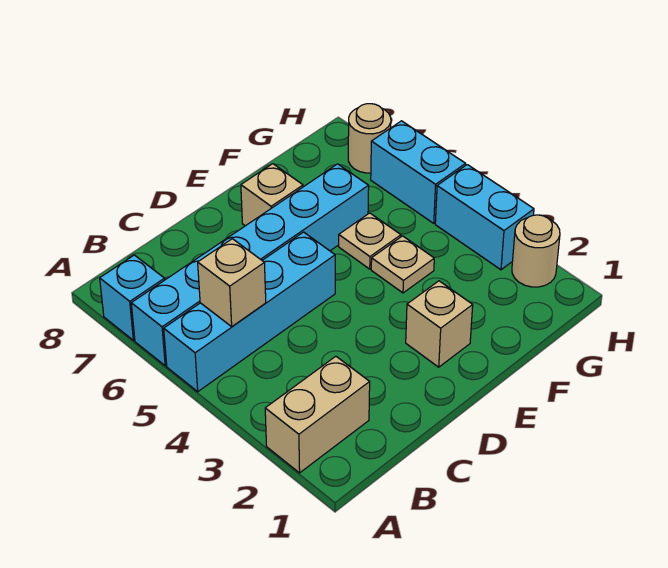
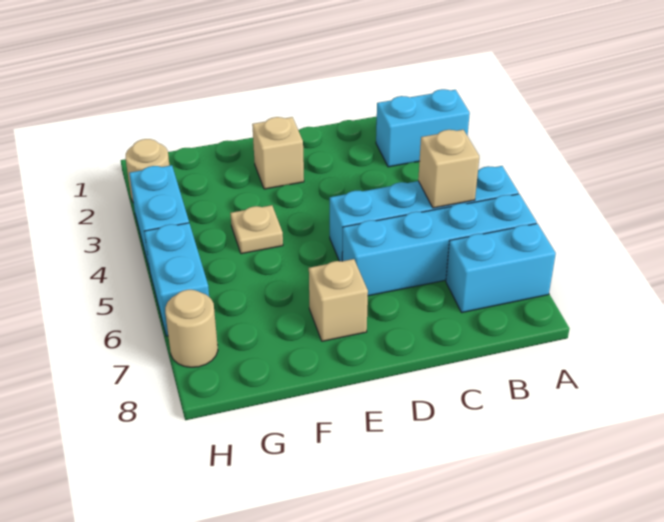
tan brick A2:B2 level 1 -> cyan brick A2:B2 level 1
cyan brick A6:F6 level 1 -> cyan brick A6:D6 level 1
cyan brick A7 level 1 -> cyan brick A7:B7 level 1
tan plate F5 level 1 -> none

